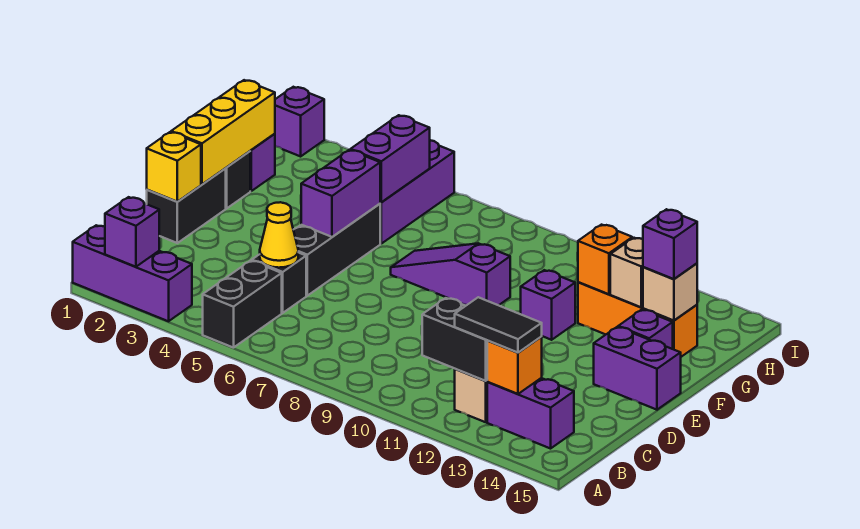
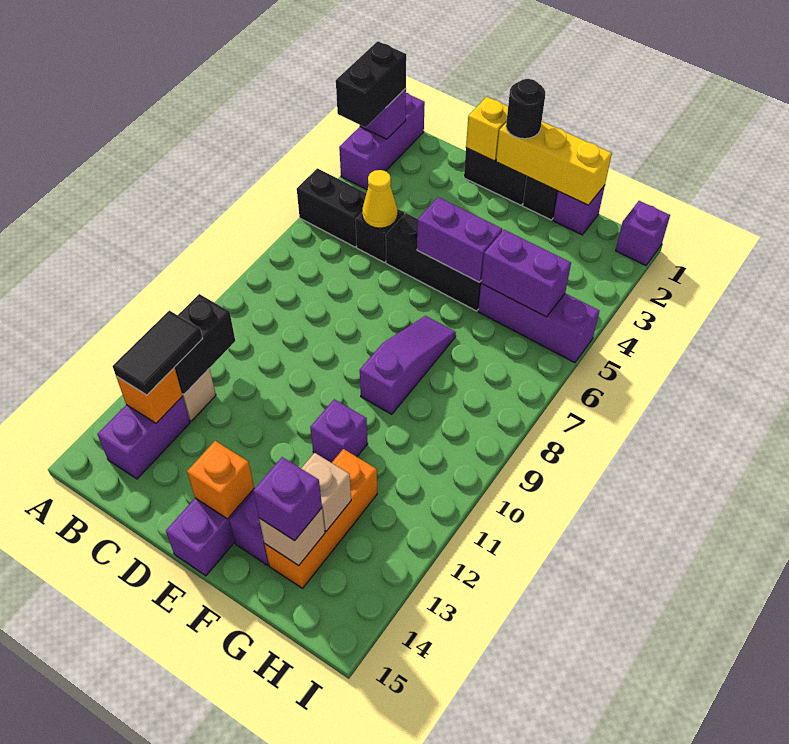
none -> black brick A2:A3 level 3
none -> black round brick E1 level 3
orange brick G12 level 2 -> orange brick E14 level 2

